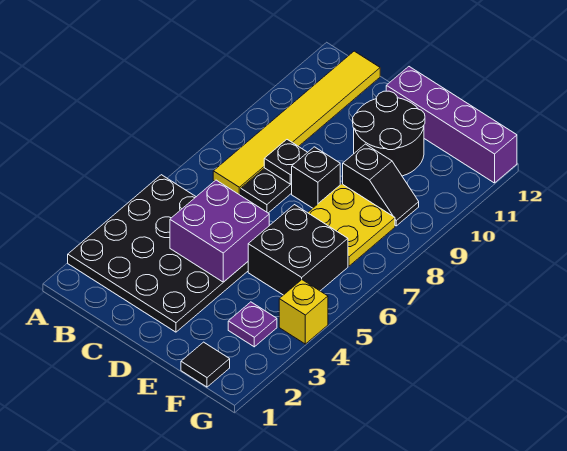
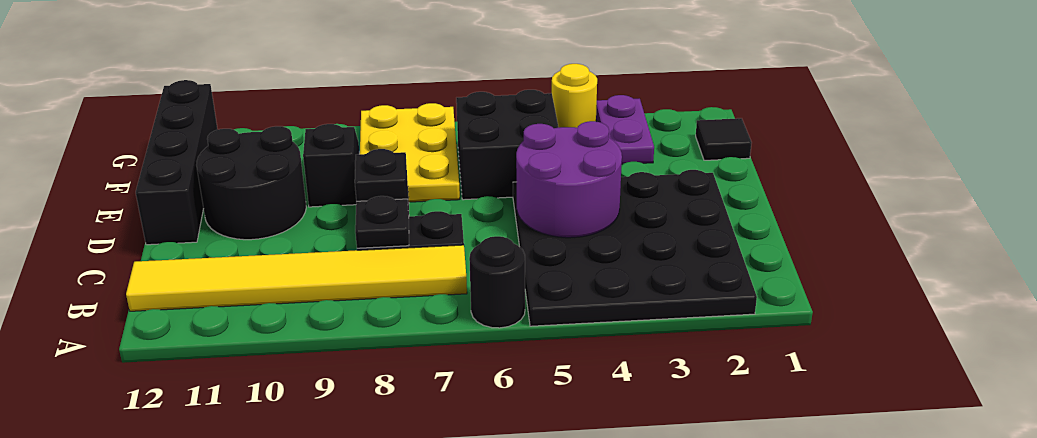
none -> black round brick A6 level 1
purple brick C4:D5 level 2 -> purple round brick C4:D5 level 2
purple brick D12:G12 level 1 -> black brick D12:G12 level 1
yellow plate E7:F8 level 1 -> yellow plate E7:G8 level 1
purple plate F3 level 1 -> purple plate F3:G3 level 1
yellow brick G4 level 1 -> yellow round brick G4 level 1

